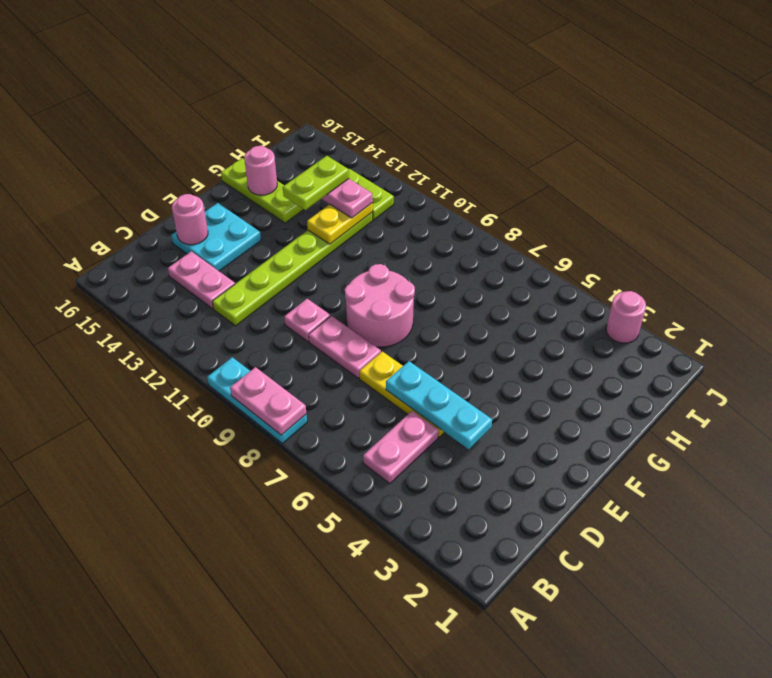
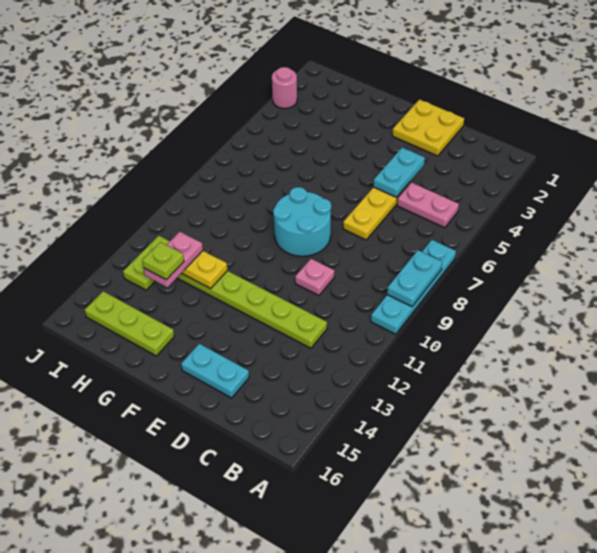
cyan plate A8:A10 level 1 -> cyan plate A7:A10 level 1
pink plate A8:A9 level 2 -> cyan plate A8:A9 level 2
pink plate C13:C14 level 1 -> none
none -> yellow plate D1:E2 level 1
cyan plate D4:D6 level 2 -> cyan plate D4:D5 level 2
pink plate D8:D9 level 1 -> none
cyan plate D14:E15 level 1 -> cyan plate D15:E15 level 1
pink round brick D15 level 2 -> none
pink round brick E8:F9 level 1 -> cyan round brick E8:F9 level 1
lime plate G13:H13 level 4 -> lime plate H13 level 4
lime plate G14:G16 level 1 -> lime plate G15:I15 level 1
pink round brick G15 level 2 -> none

